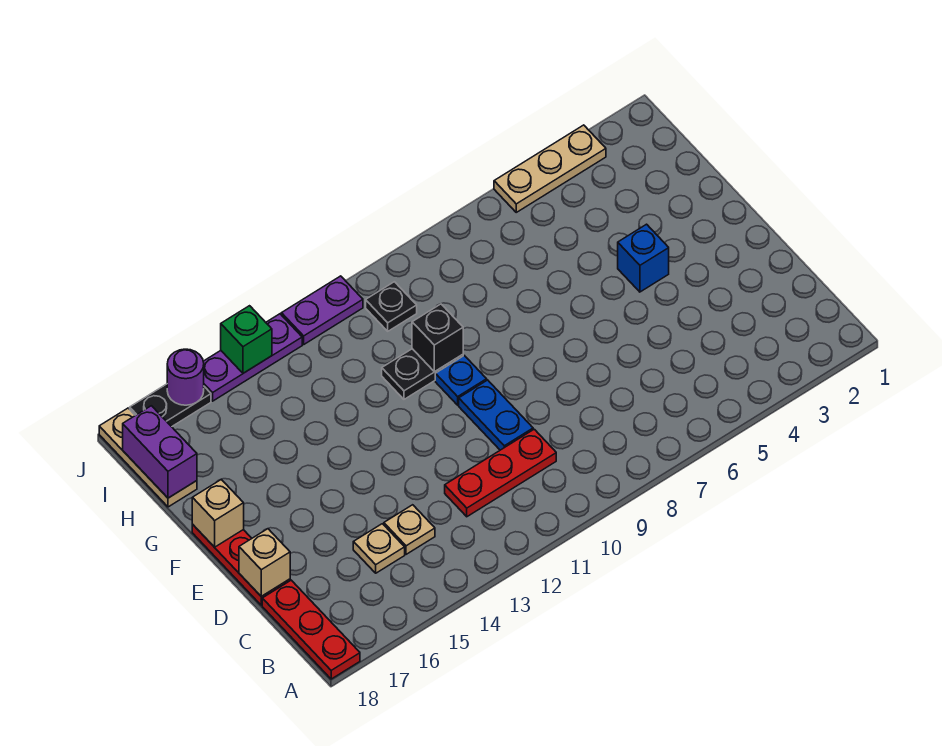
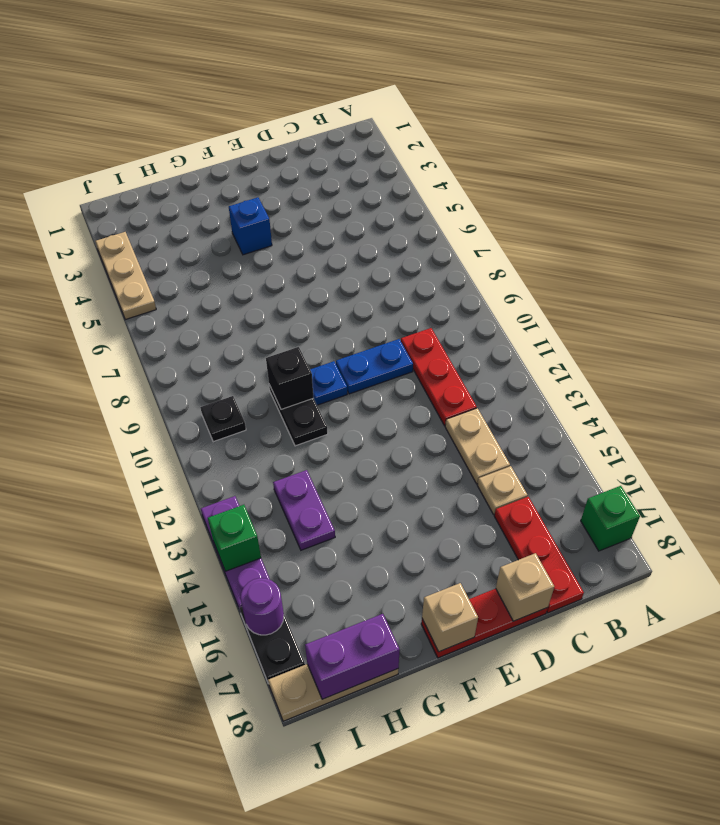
none -> green brick A17 level 1
red plate A18:C18 level 1 -> red plate C16:C18 level 1
tan plate C14 level 1 -> tan plate C13:C14 level 1
purple plate J11:J12 level 1 -> purple plate H13:H14 level 1

